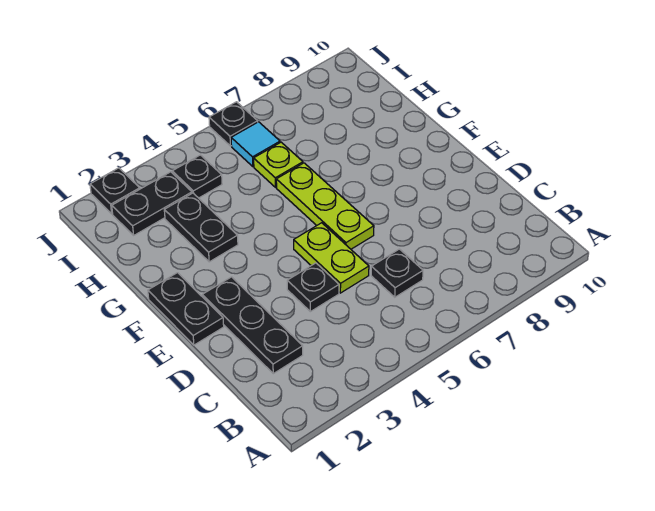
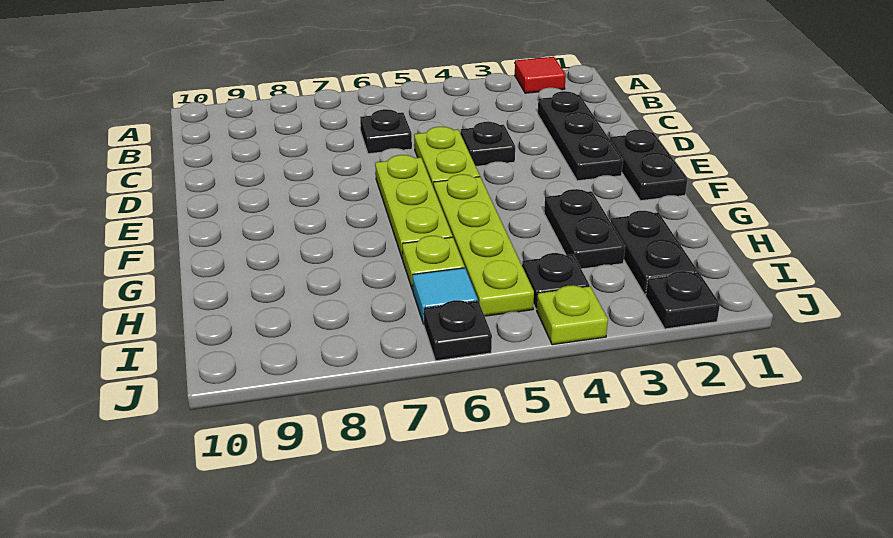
none -> red tile A2 level 1
none -> lime plate F5:I5 level 1
black plate I2:I3 level 1 -> black plate H2:I2 level 1
none -> lime plate J4 level 1

